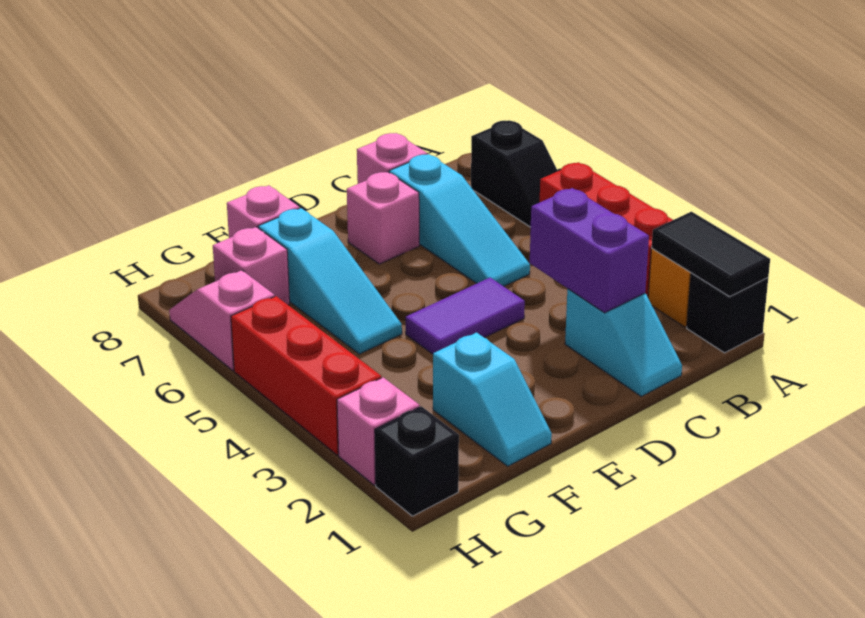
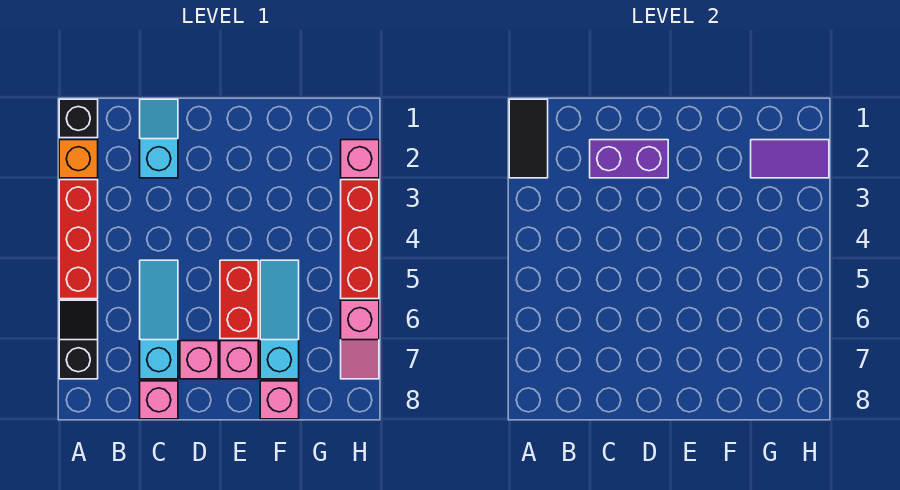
purple brick C2:C3 level 2 -> purple brick C2:D2 level 2
purple tile D4:E4 level 1 -> purple tile G2:H2 level 2
none -> red brick E5:E6 level 1
cyan slope F1:F2 level 1 top 2 -> none
pink brick G7 level 1 -> pink brick E7 level 1
black brick H1 level 1 -> none

